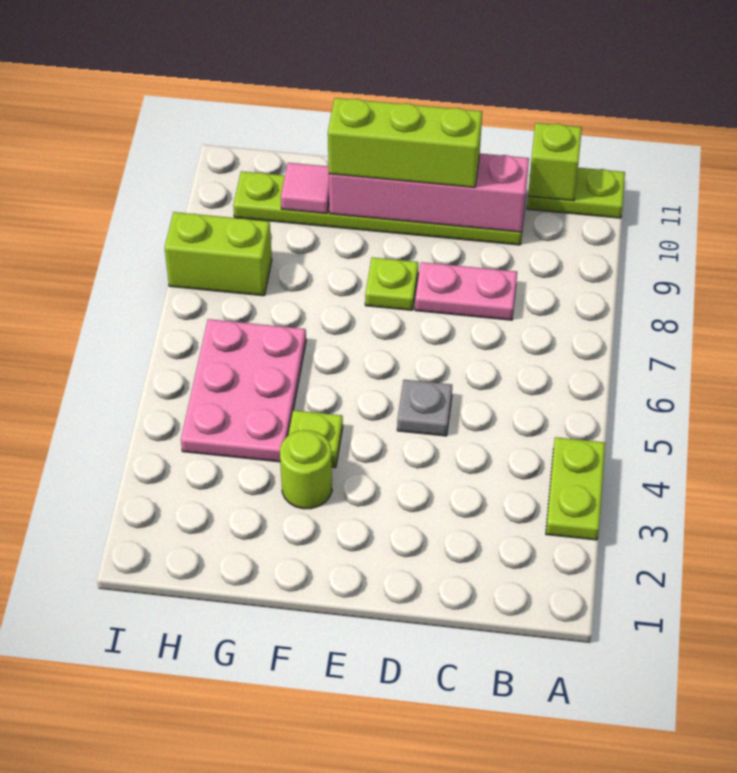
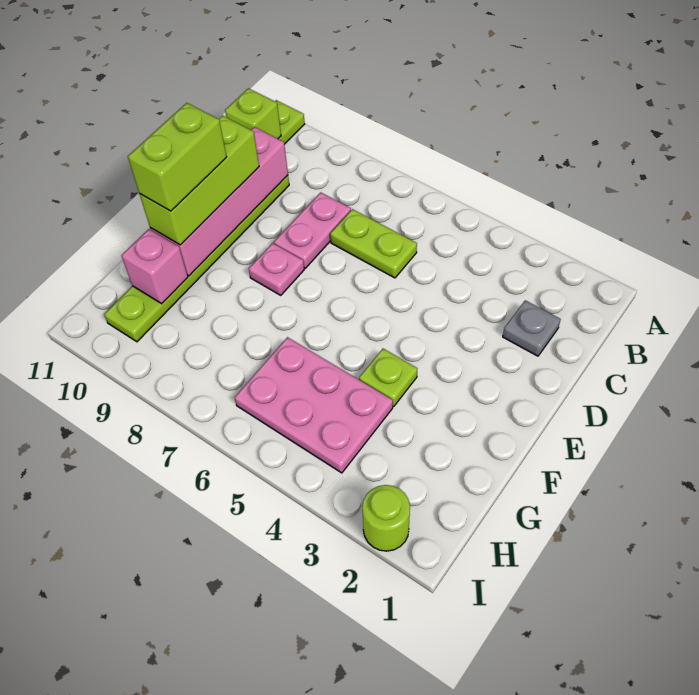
lime plate A3:A4 level 1 -> lime plate C6:C7 level 1
grey plate D5 level 1 -> grey plate C2 level 1
lime plate E8 level 1 -> pink plate E8 level 1
lime round brick F3 level 1 -> lime round brick I2 level 1
pink tile G10 level 2 -> pink brick G10 level 2
lime brick H8:I8 level 1 -> lime brick E10:F10 level 4

